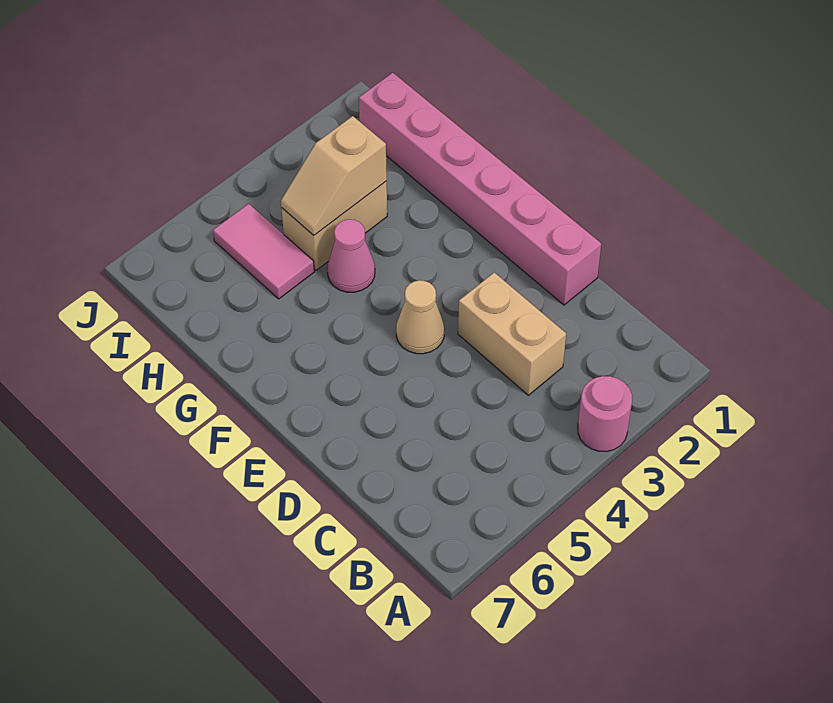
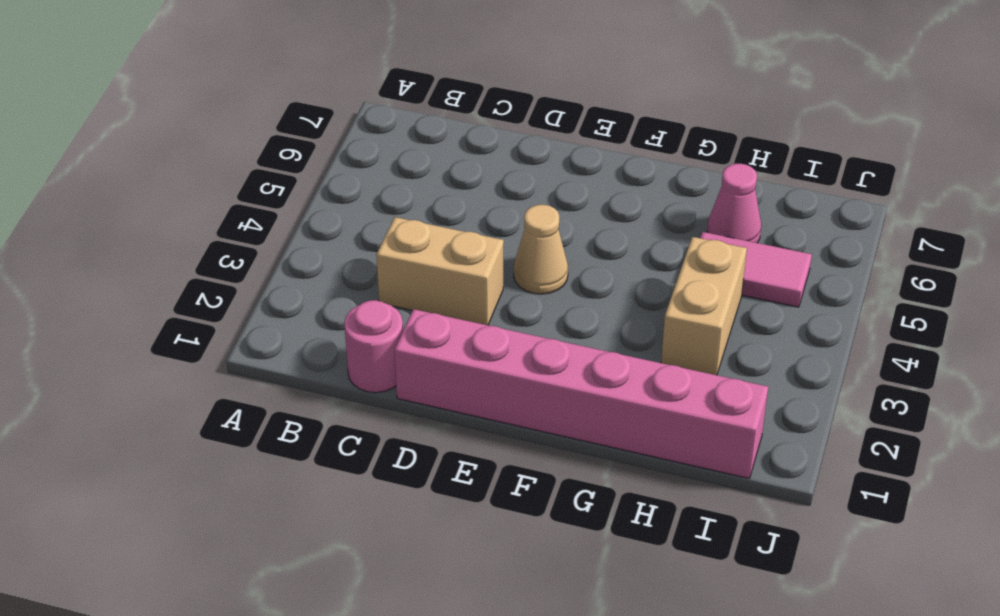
pink round brick A3 level 1 -> pink round brick C1 level 1
pink cone G4 level 1 -> pink cone H6 level 1
tan slope H3:H4 level 2 top 3 -> none

